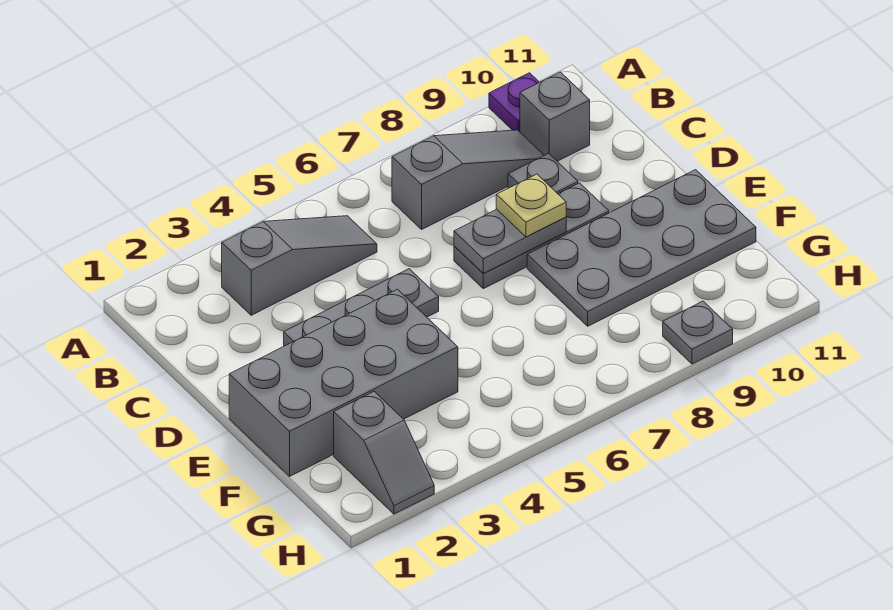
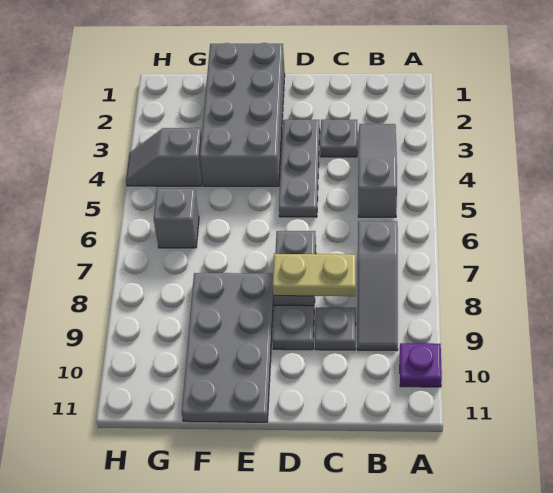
grey slope B3:B5 level 1 top 3 -> grey slope B3:B5 level 1 top 5
grey brick B10 level 1 -> grey brick G6 level 1
tan plate D8 level 3 -> tan plate C8:D8 level 3
grey slope G2:H2 level 1 top G -> grey slope G4:H4 level 1 top G
grey plate H9 level 1 -> grey plate C3 level 1

